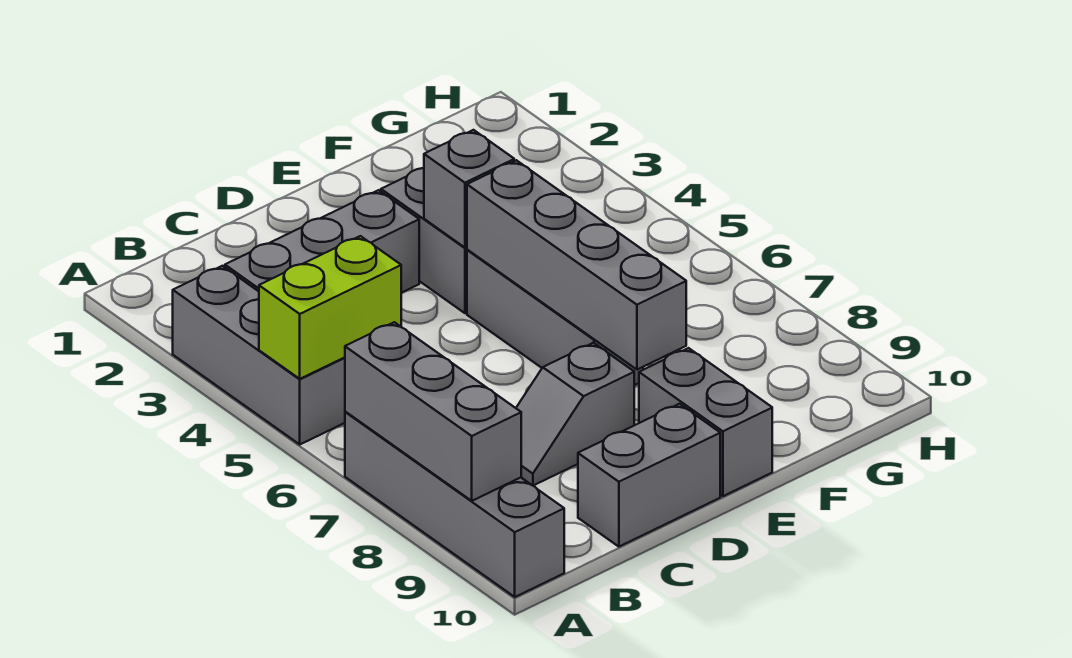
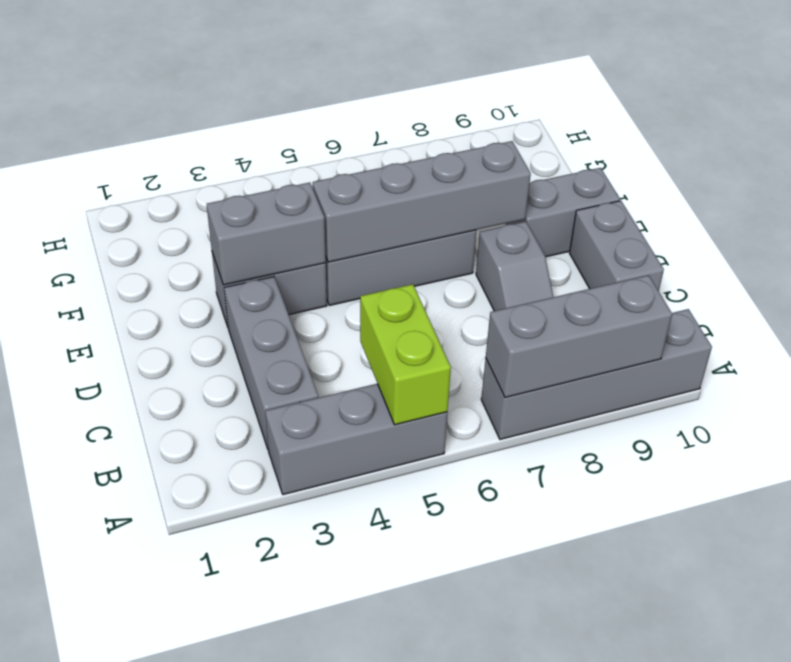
grey brick E4 level 2 -> grey brick E3:E4 level 2

